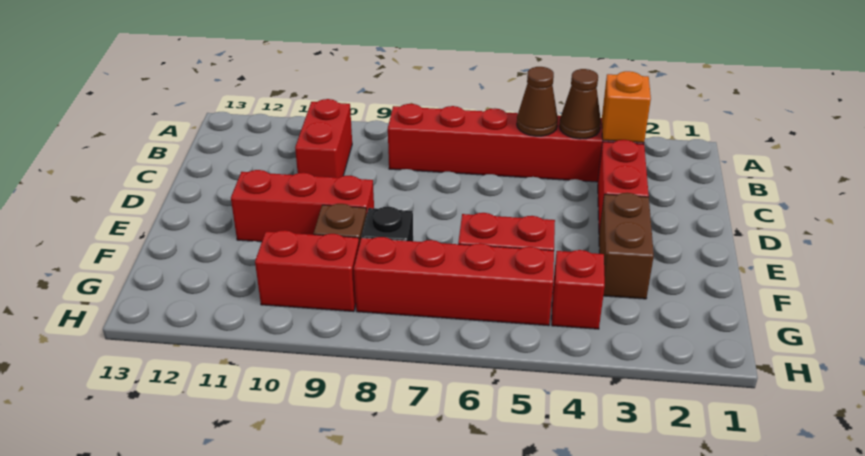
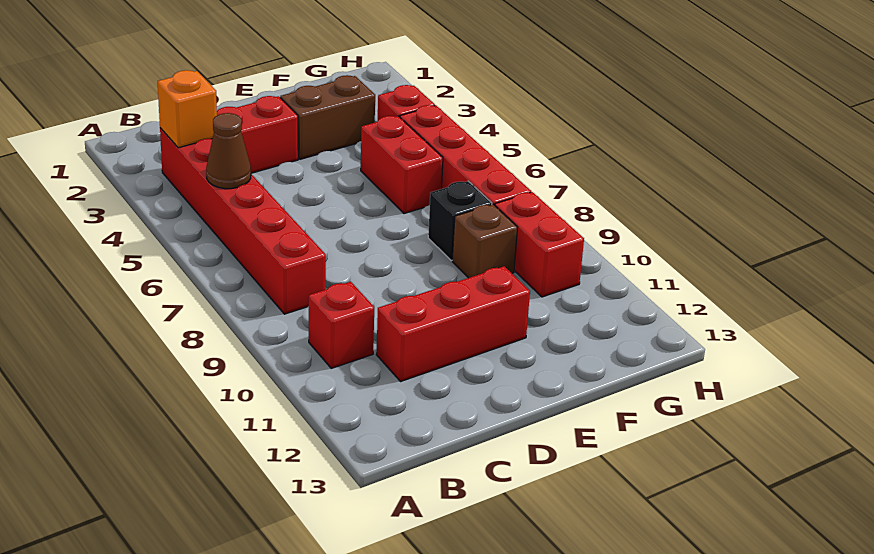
brown cone B4 level 2 -> none
red brick B10:C10 level 1 -> red brick B10 level 1
red brick E9:E11 level 1 -> red brick C11:E11 level 1

